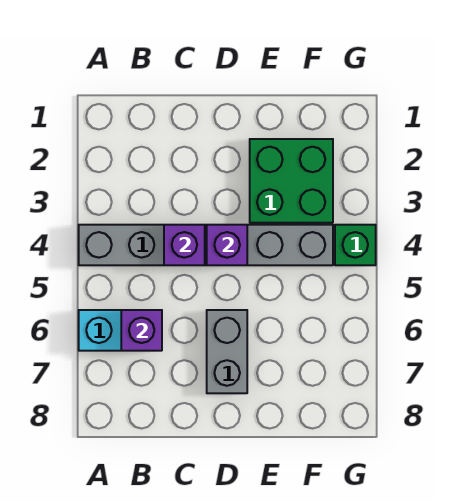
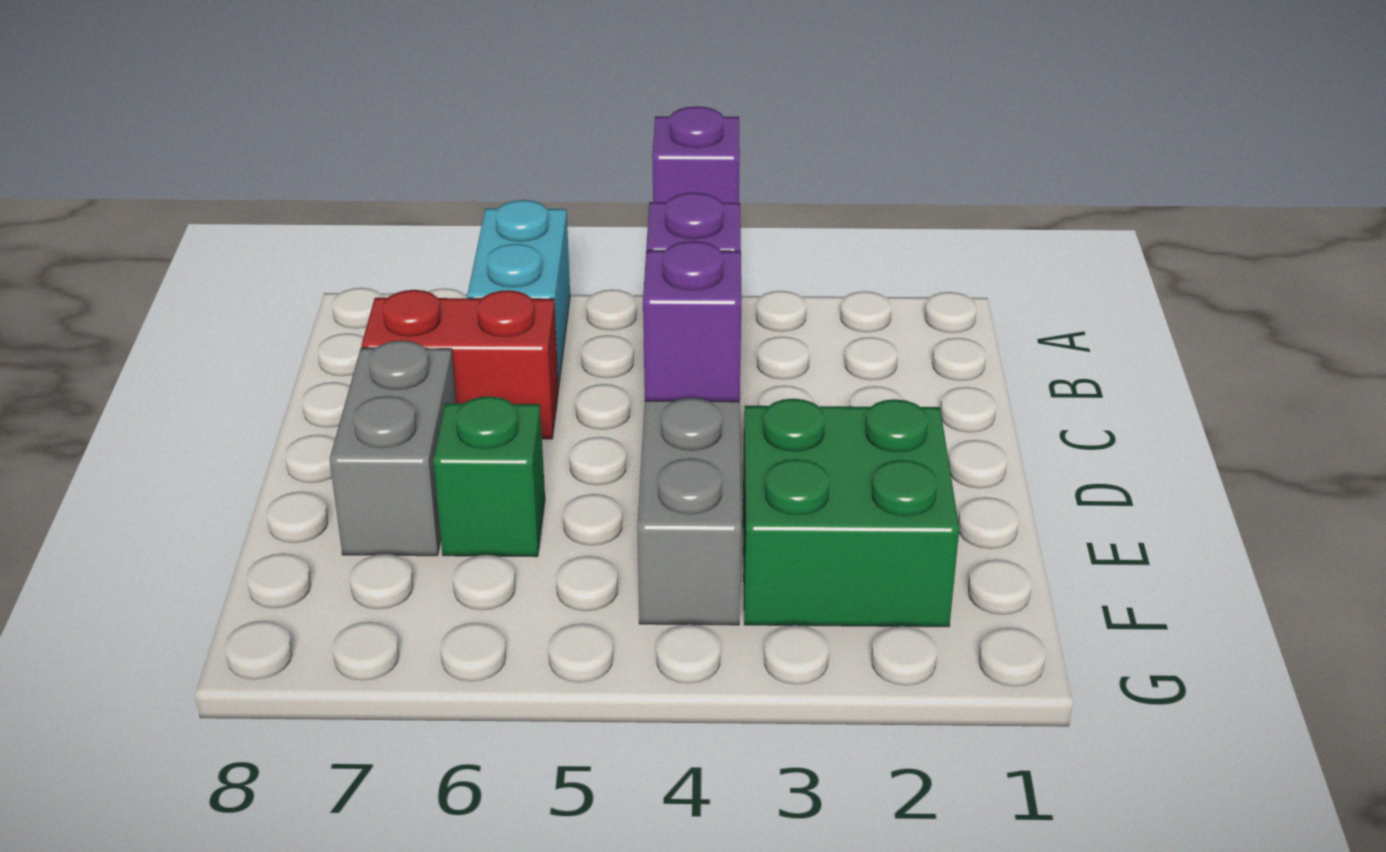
purple brick B6 level 2 -> purple brick A4 level 2
none -> red brick C6:C7 level 1
grey brick D6:D7 level 1 -> grey brick D7:E7 level 1
green brick G4 level 1 -> green brick E6 level 1

